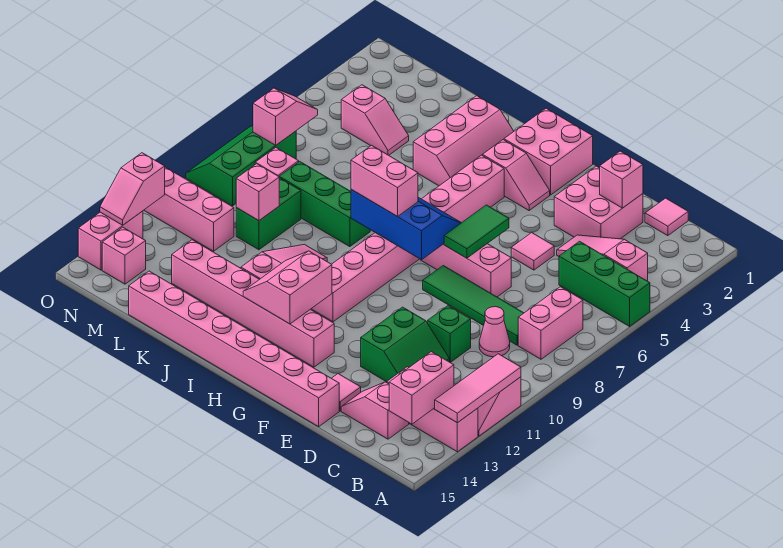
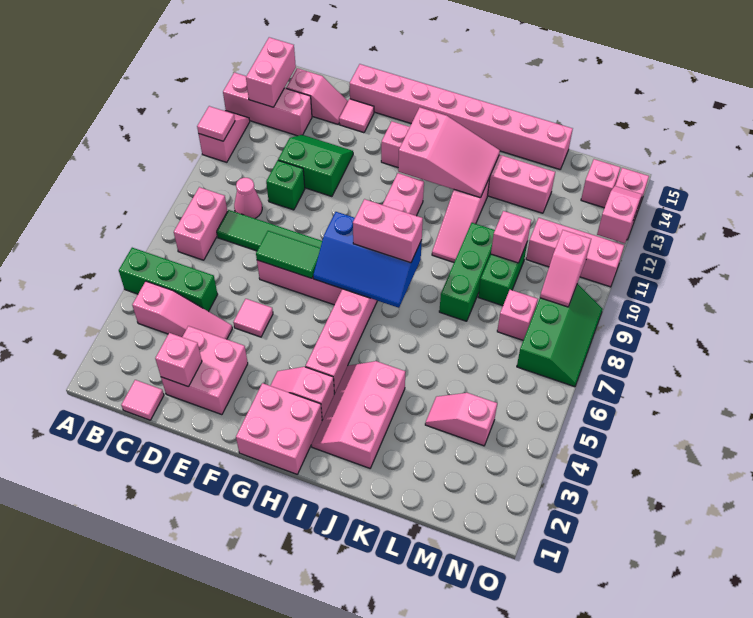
pink tile A11:A13 level 2 -> pink tile A11 level 2
green slope D11:E12 level 1 top E -> green slope D11:E12 level 1 top 11
green tile F6:F7 level 2 -> green tile E7:F7 level 2
pink slope H12:I13 level 2 top H -> pink slope H12:J13 level 2 top H
green brick J8:L8 level 1 -> green brick K8:K10 level 1
pink slope N6:N7 level 2 top 7 -> pink slope N9:N10 level 2 top 10

